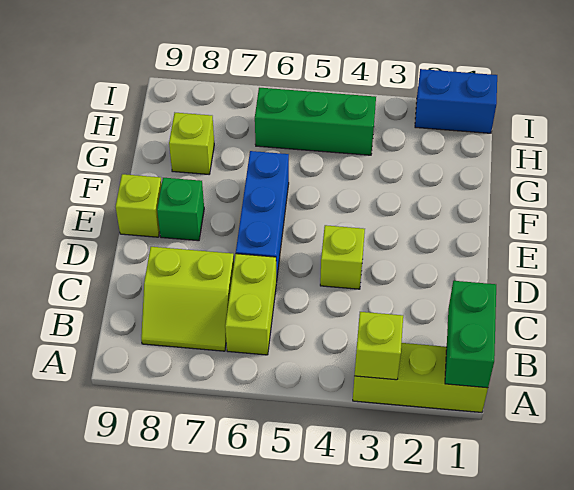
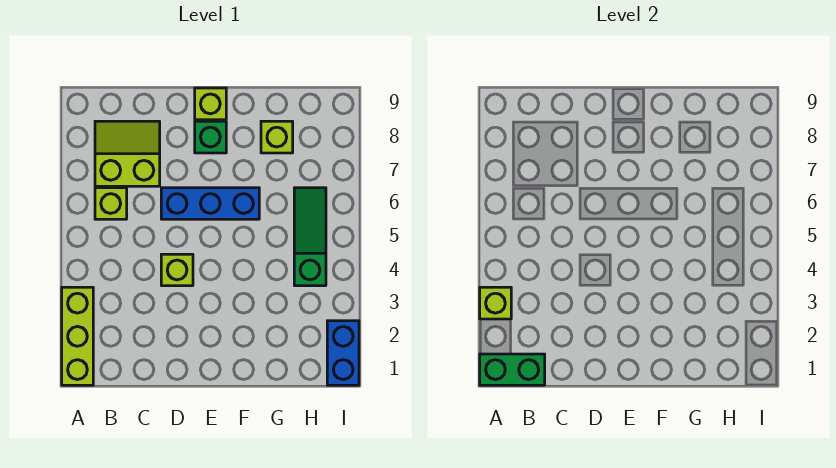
lime brick B6:C6 level 1 -> lime brick B6 level 1
lime slope B7:C8 level 1 top C -> lime slope B7:C8 level 1 top 7
green brick H4:H6 level 1 -> green slope H4:H6 level 1 top 4

